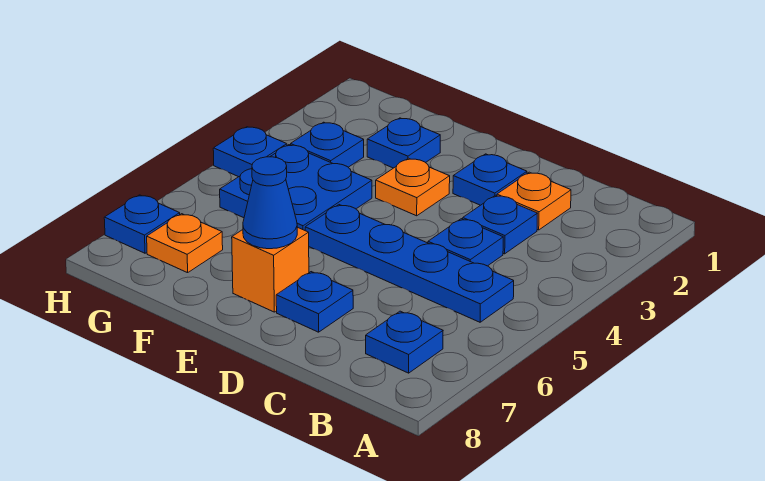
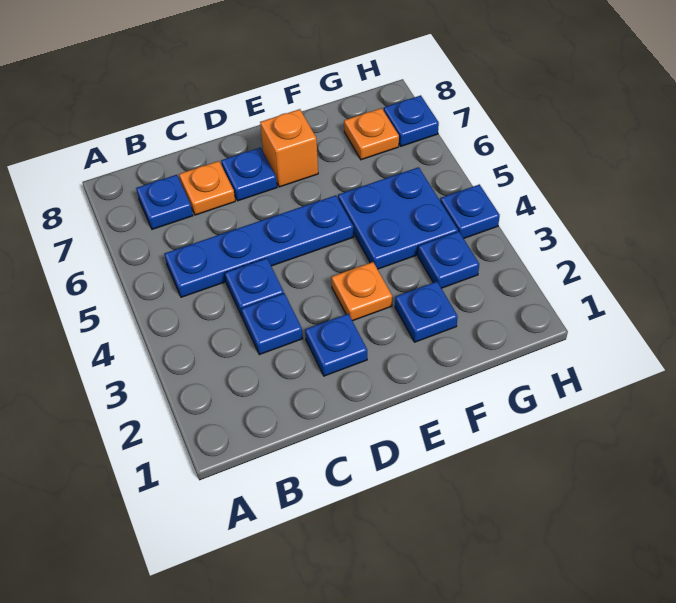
orange plate C2 level 1 -> orange plate C7 level 1
blue cone E7 level 2 -> none

